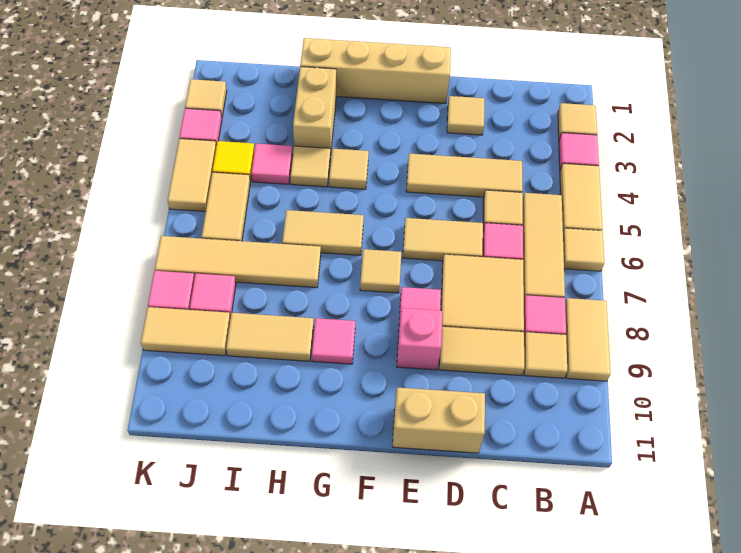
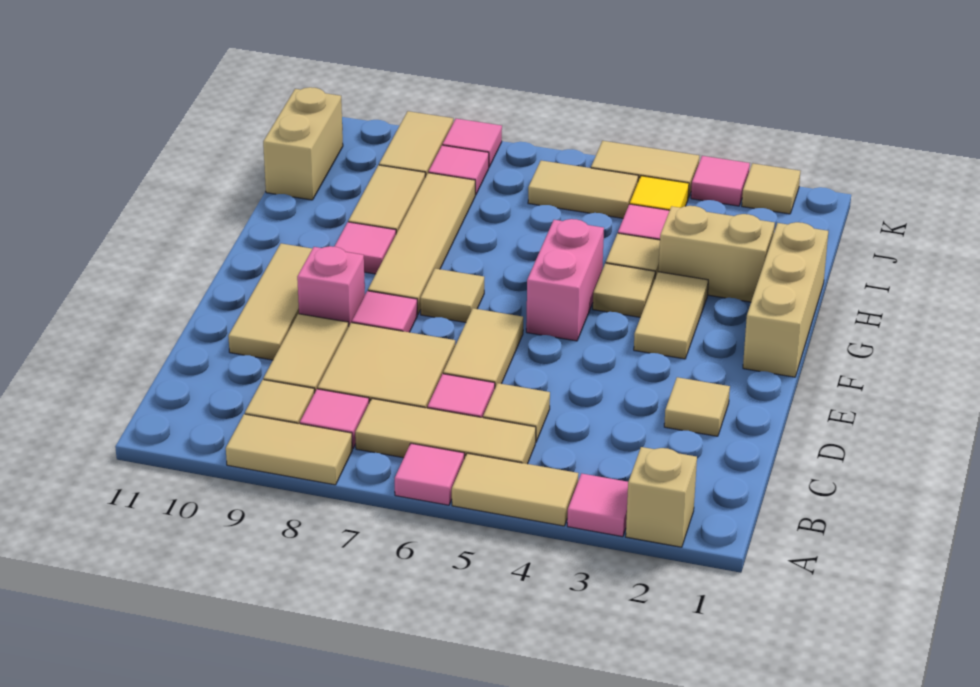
tan tile A2 level 1 -> tan brick A2 level 1
tan tile A6 level 1 -> pink tile A6 level 1
tan tile C4:E4 level 1 -> tan tile D10:F10 level 1
tan brick D11:E11 level 1 -> tan brick I11:J11 level 1
tan brick E1:H1 level 1 -> tan brick F1:H1 level 1
none -> pink brick F5:G5 level 1
tan tile G6:H6 level 1 -> tan tile F3:G3 level 1
tan tile H7:K7 level 1 -> tan tile F8:I8 level 1

